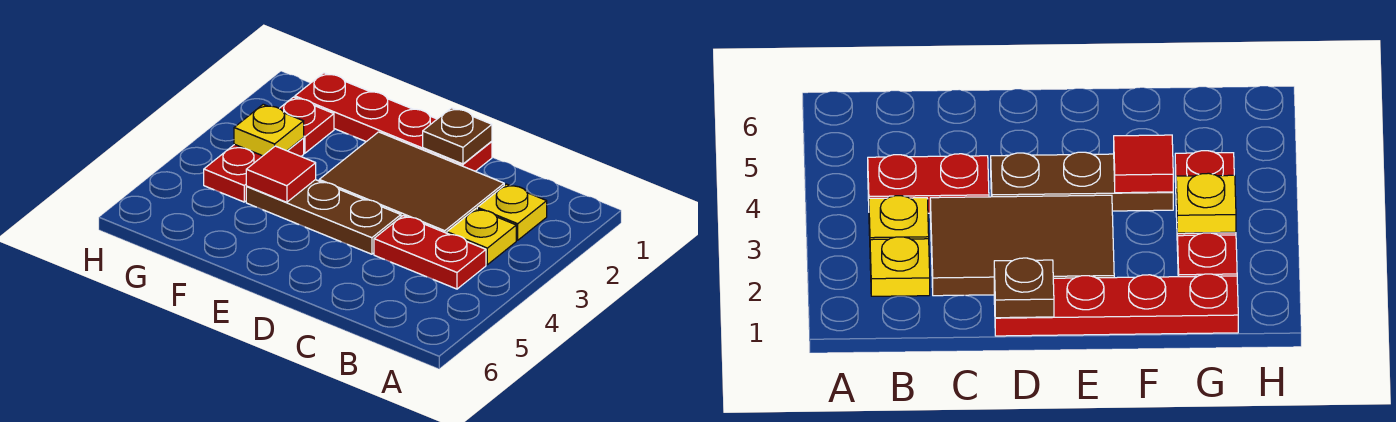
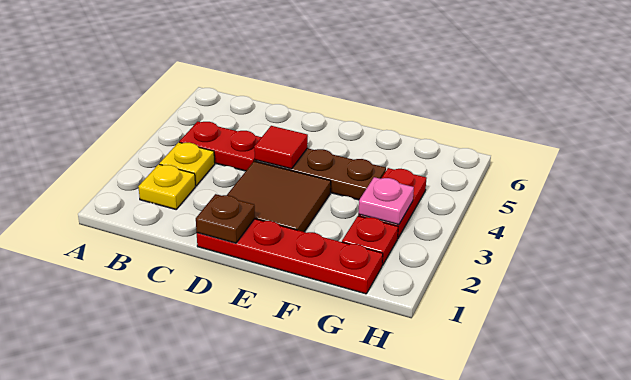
brown tile C2:E3 level 1 -> brown tile D2:E3 level 1
red tile F4 level 2 -> red tile D4 level 2
yellow plate G3 level 2 -> pink plate G3 level 2

